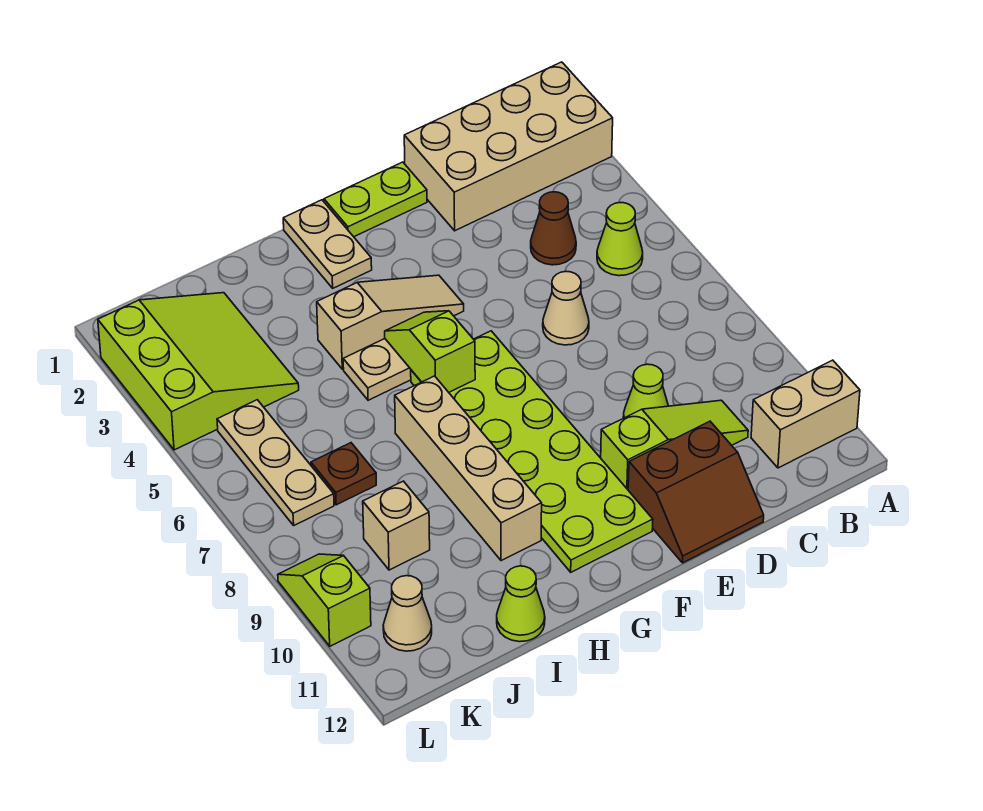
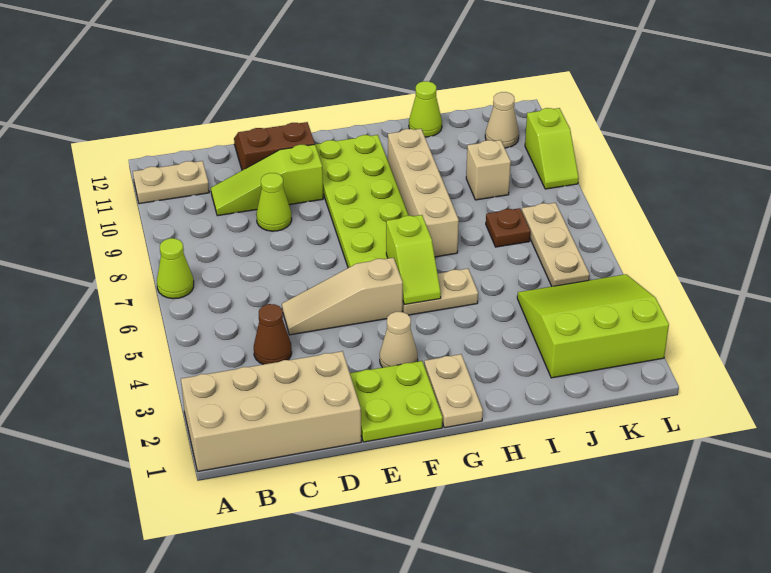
tan brick A11:B11 level 1 -> tan plate A11:B11 level 1
lime cone B5 level 1 -> lime cone A7 level 1
tan cone D6 level 1 -> tan cone F3 level 1
lime plate E1:F1 level 1 -> lime plate E1:F2 level 1
tan slope F4:H4 level 1 top H -> tan slope D5:F5 level 1 top F
lime slope J2:L4 level 1 top L -> lime slope J2:L4 level 1 top 2

